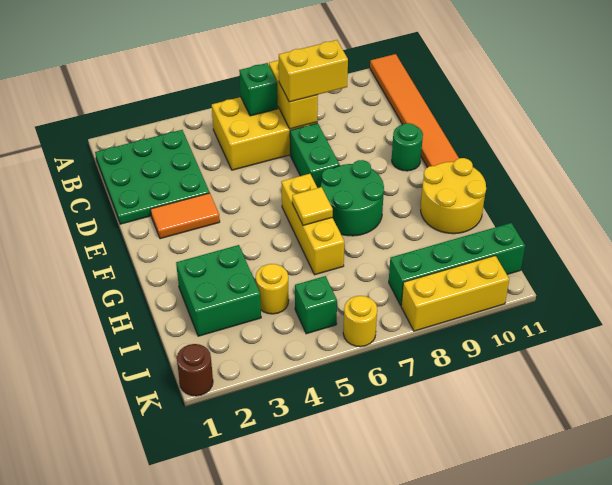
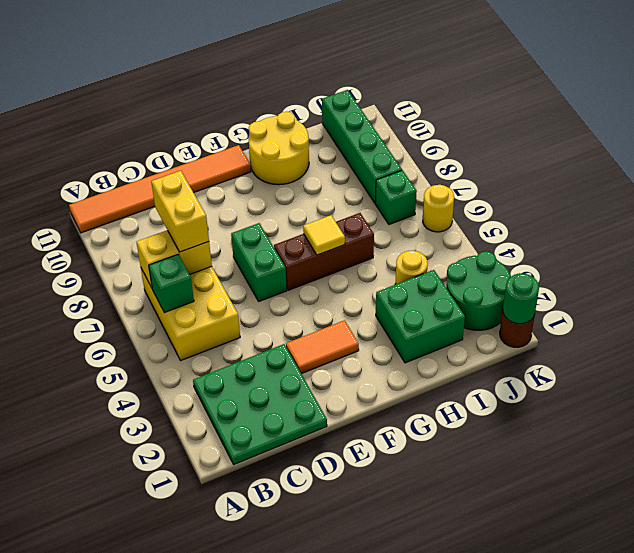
green brick D7:E7 level 1 -> green brick E6:E7 level 1
orange tile E2:E3 level 1 -> orange tile E3:F3 level 1
green round brick E10 level 1 -> green round brick K1 level 2
yellow brick F6:H6 level 1 -> brown brick F6:H6 level 1
green round brick F7:G8 level 1 -> green round brick J2:K3 level 1
green brick J5 level 1 -> green brick J7 level 1
yellow brick K8:K10 level 1 -> none

